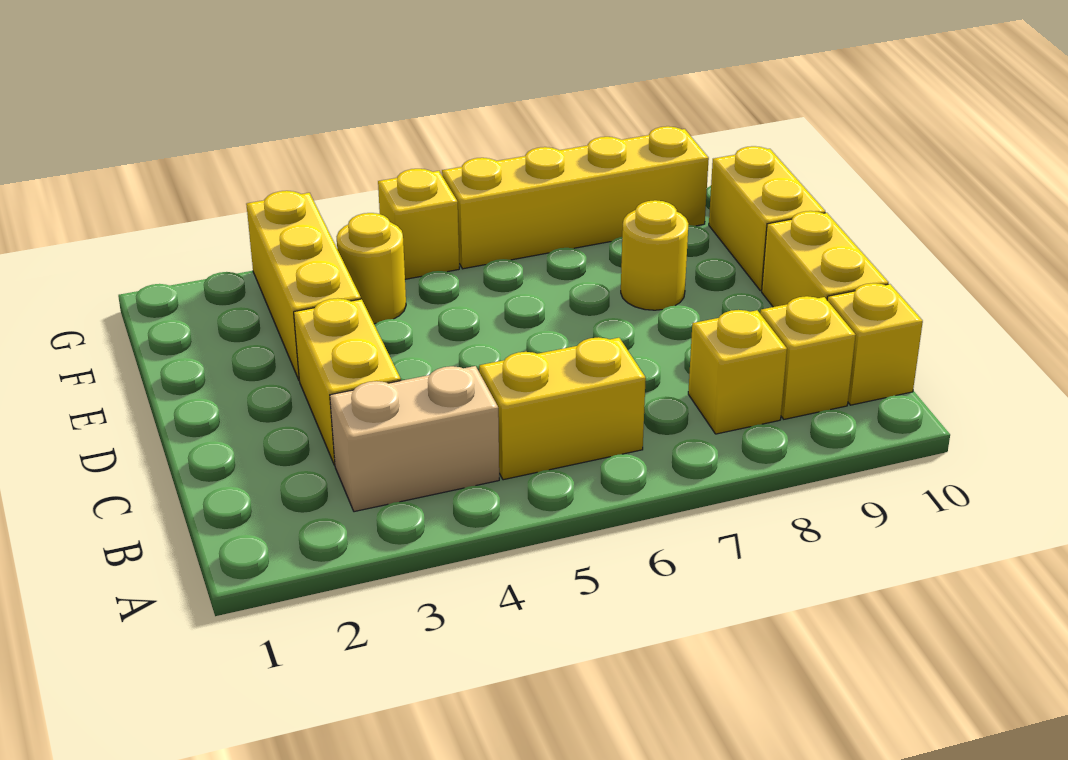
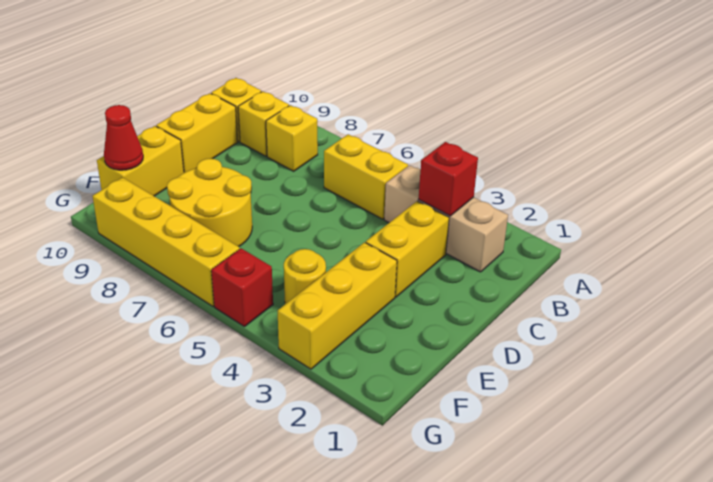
tan brick B3:B4 level 1 -> tan brick B2:B4 level 1
none -> red brick B3 level 2
yellow round brick E8 level 1 -> yellow round brick E7:F8 level 1
none -> red cone F10 level 2
yellow brick G5 level 1 -> red brick G5 level 1

